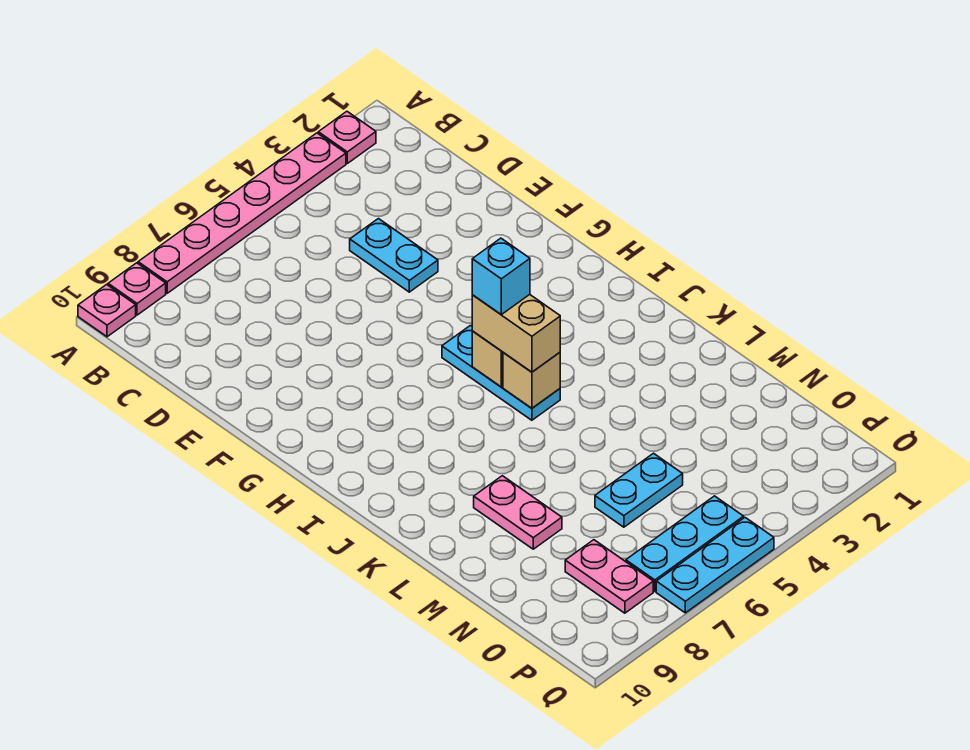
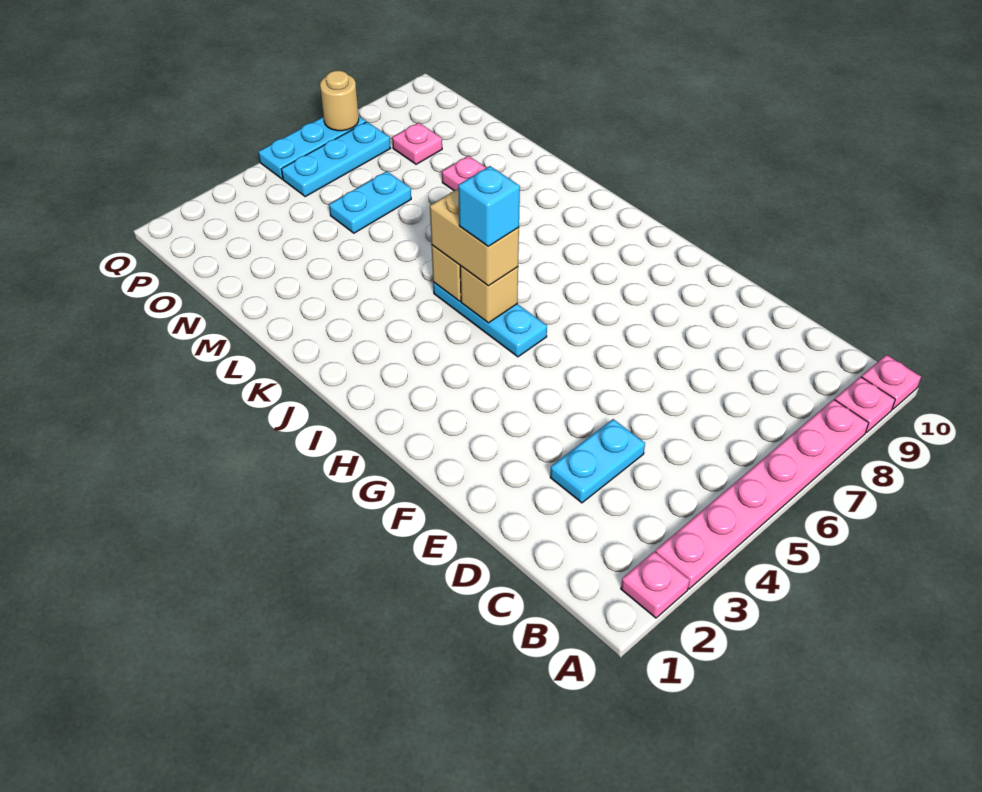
cyan plate D4:E4 level 1 -> cyan plate D3:D4 level 1
pink plate O8:P8 level 1 -> pink plate O8 level 1
none -> tan round brick Q7 level 2

